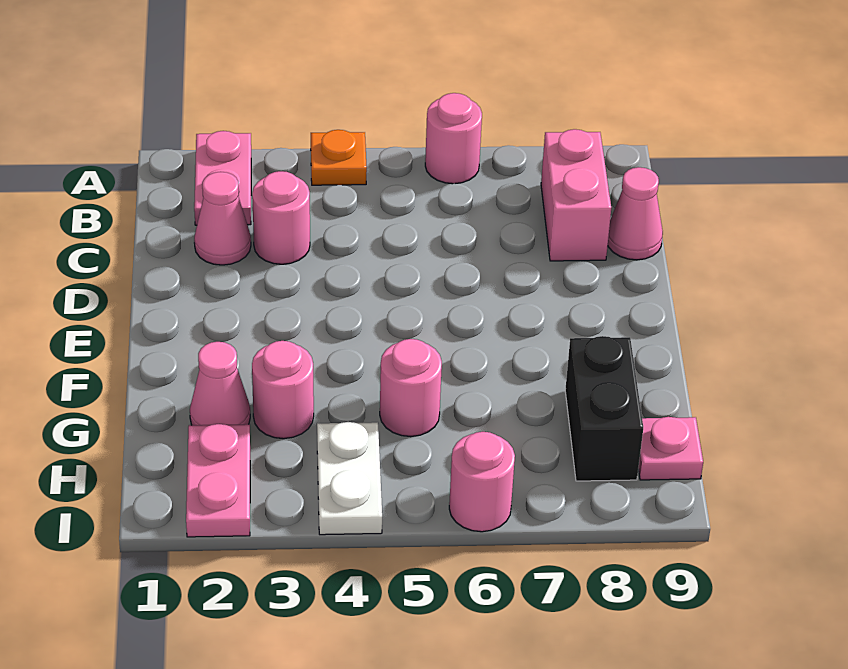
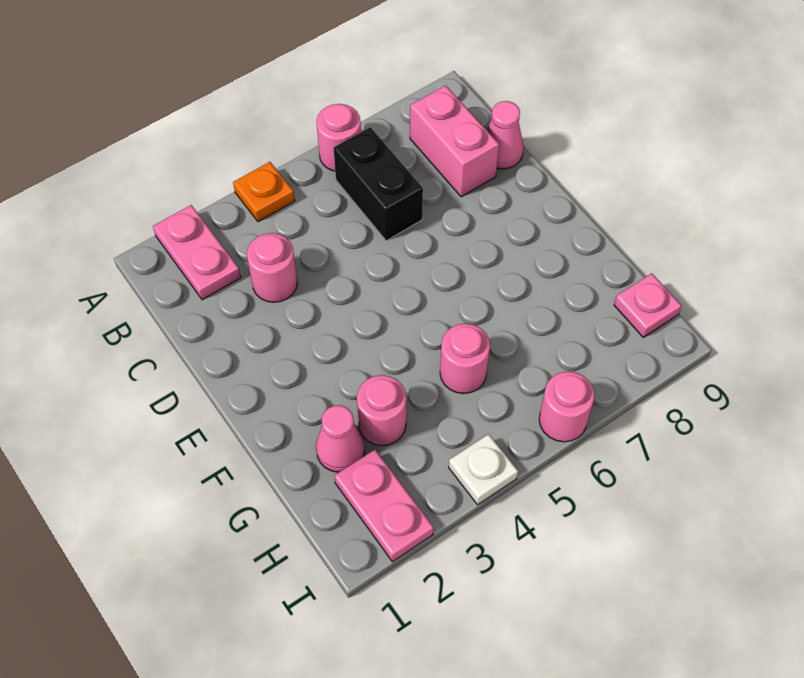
pink cone C2 level 1 -> none
black brick G8:H8 level 1 -> black brick B6:C6 level 1
white plate H4:I4 level 1 -> white plate I4 level 1

